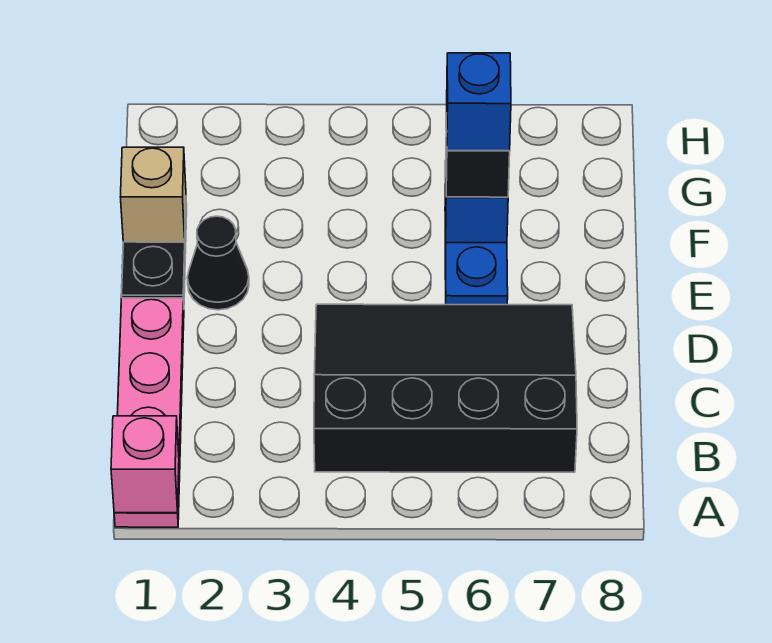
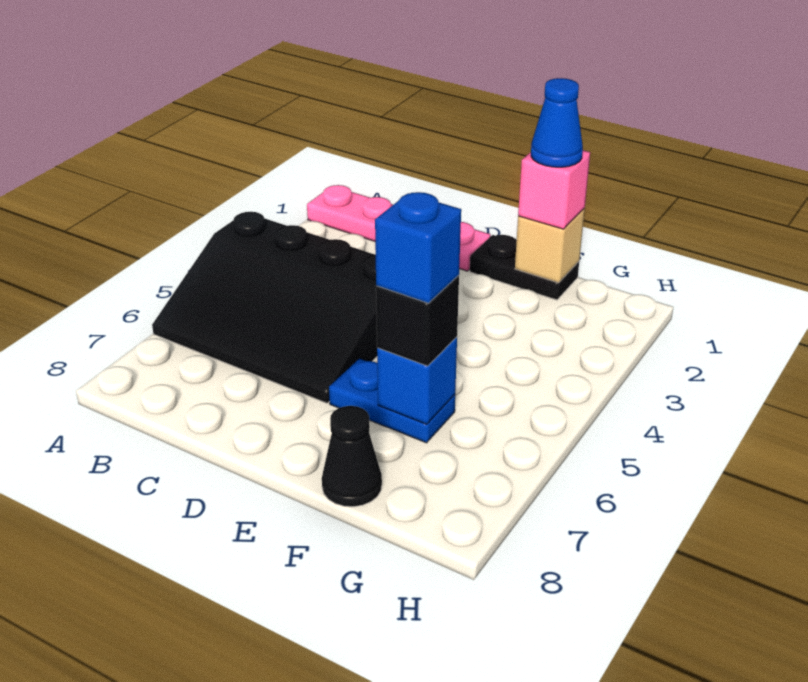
pink brick A1 level 2 -> pink brick F1 level 3
black slope B4:D7 level 1 top B -> black slope A4:D6 level 1 top 4
black cone E2 level 1 -> black cone F8 level 1
none -> blue cone F1 level 4

